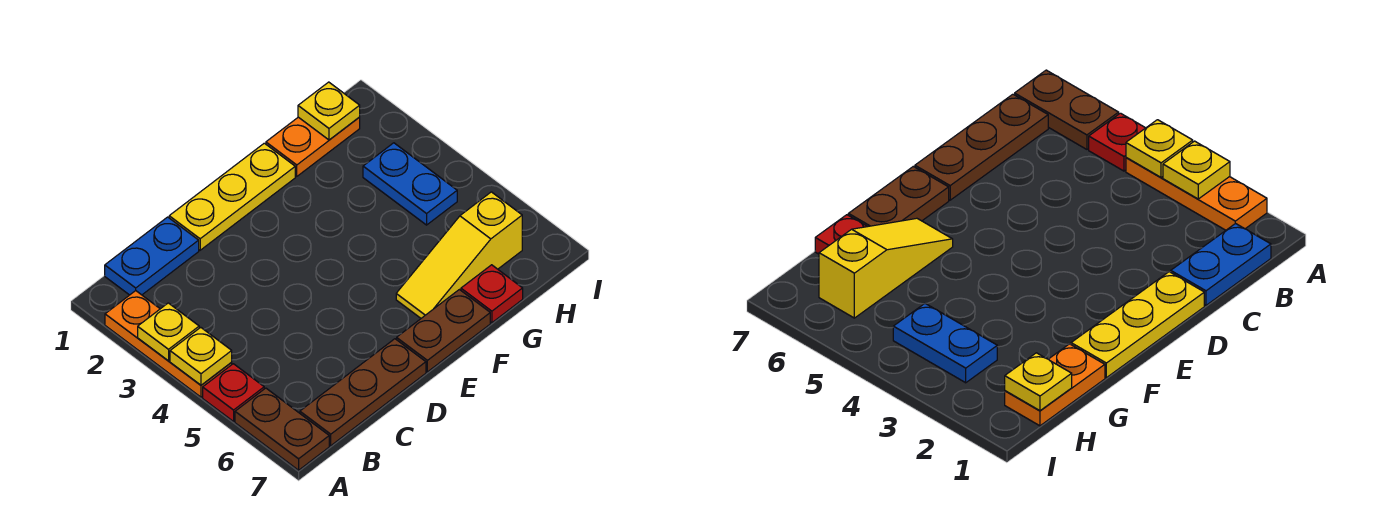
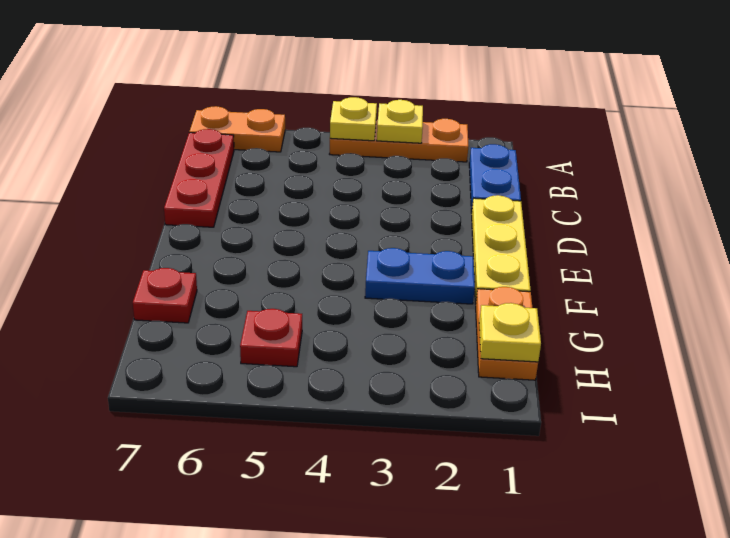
red plate A5 level 1 -> red plate H5 level 1
brown plate A6:A7 level 1 -> orange plate A6:A7 level 1
brown plate B7:D7 level 1 -> red plate B7:D7 level 1
brown plate E7:F7 level 1 -> none
yellow slope F6:H6 level 1 top H -> none
blue plate H3:H4 level 1 -> blue plate F2:F3 level 1

